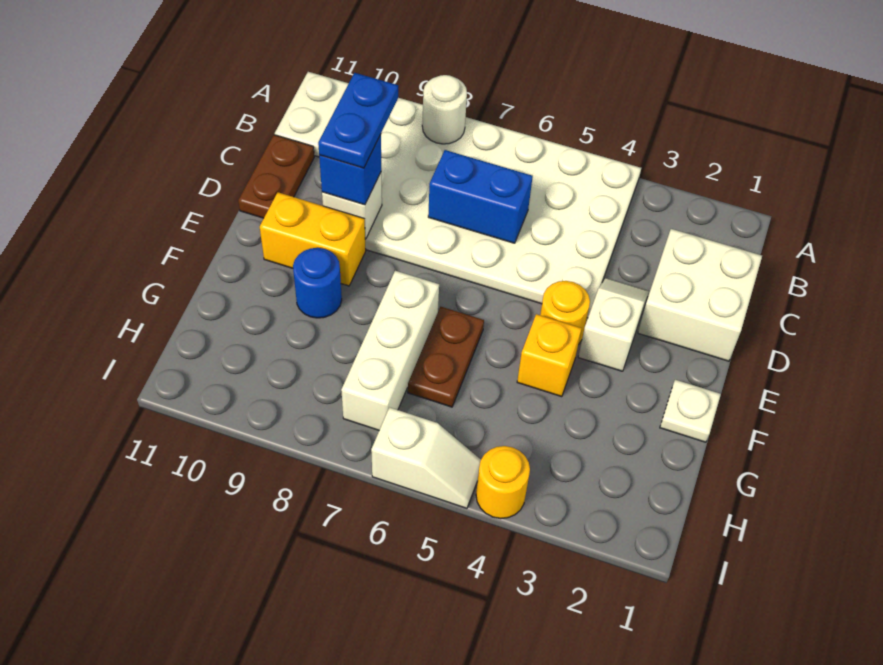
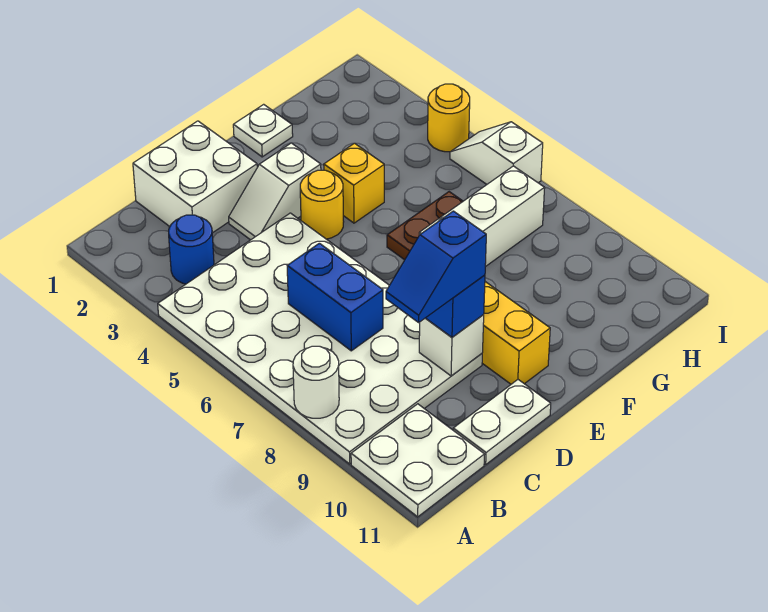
blue plate C9:D9 level 4 -> blue slope C9:D9 level 4 top D
brown plate C11:D11 level 1 -> white plate C11:D11 level 1
blue round brick F9 level 1 -> blue round brick B3 level 1

